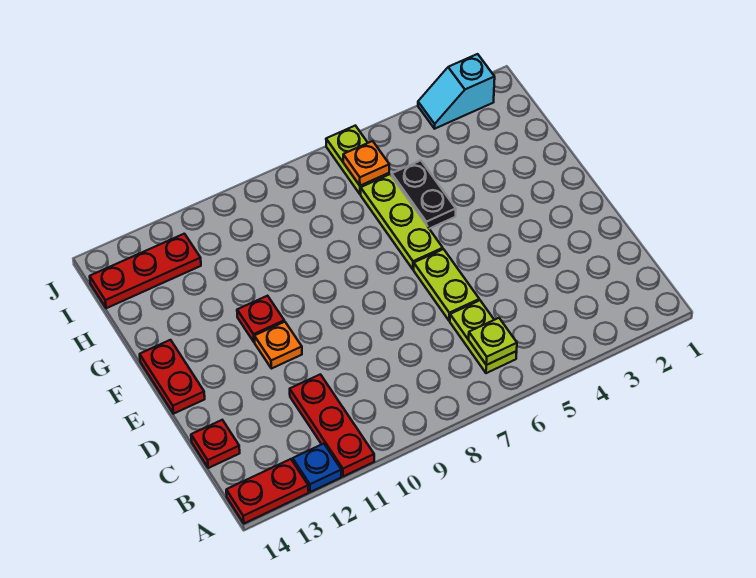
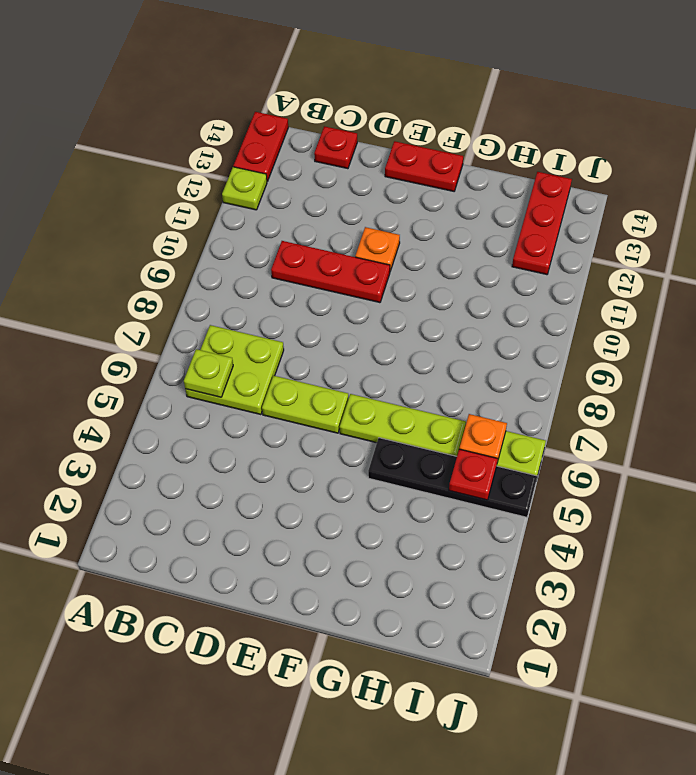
red plate A11:C11 level 1 -> red plate C10:E10 level 1
blue plate A12 level 1 -> lime plate A12 level 1
lime plate B6:C6 level 1 -> lime plate B6:C7 level 1
red plate F11 level 1 -> red plate I5 level 2
black plate G5:H5 level 1 -> black plate G5:J5 level 1
cyan slope J2:J3 level 1 top 2 -> none

